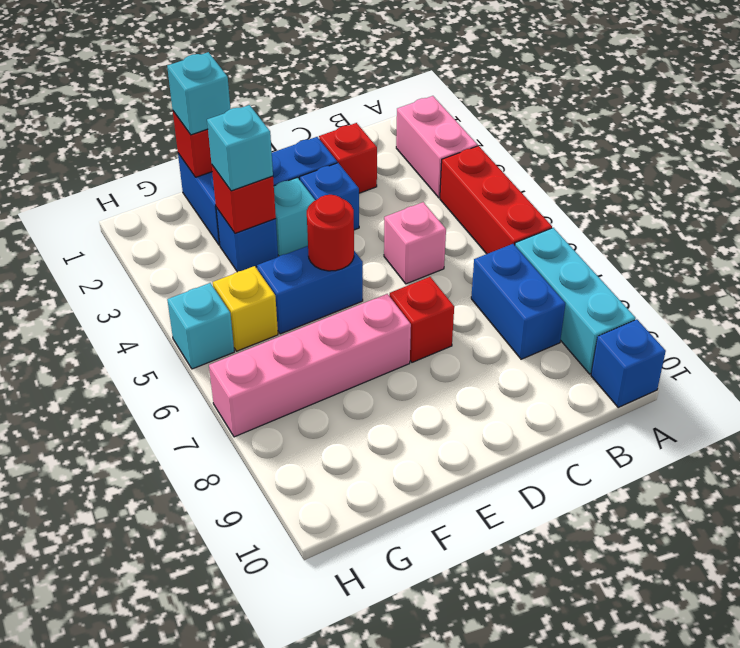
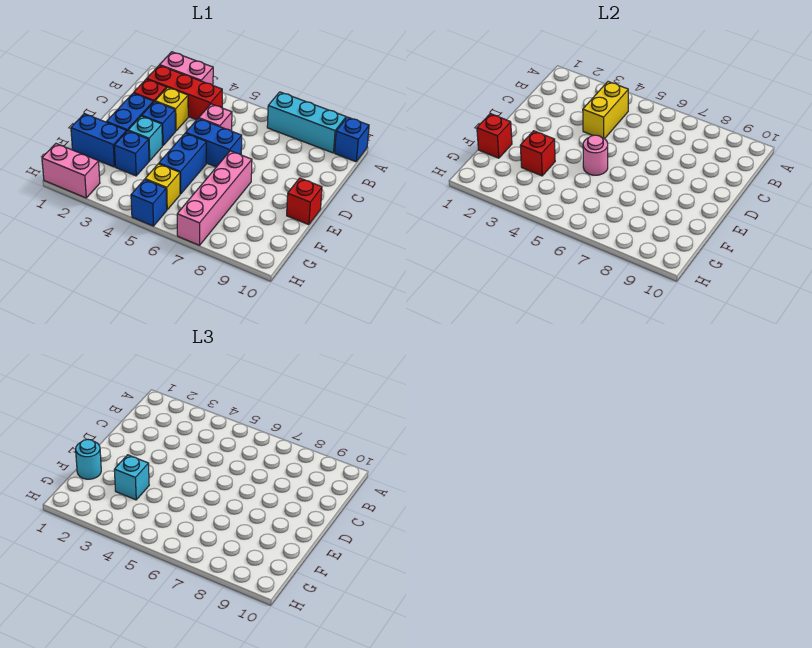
red brick A4:A6 level 1 -> red brick B2:B4 level 1
none -> yellow brick B4:C4 level 2
blue brick B7:B8 level 1 -> blue brick D5:D6 level 1
none -> yellow brick C3 level 1
red brick D7 level 1 -> red brick E10 level 1
red round brick E5 level 2 -> pink round brick E5 level 2
cyan brick F1 level 3 -> cyan round brick F1 level 3
none -> pink brick H1:H2 level 1
cyan brick H5 level 1 -> blue brick H5 level 1

